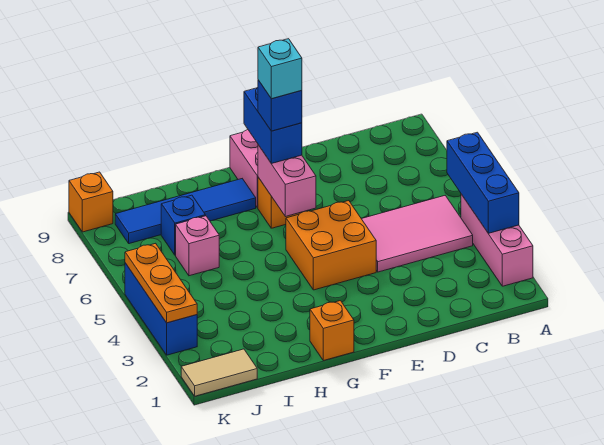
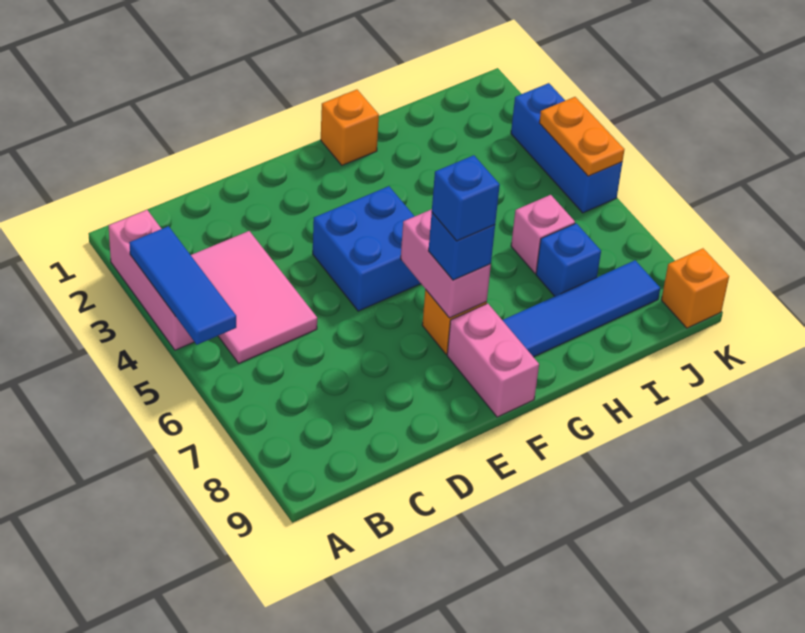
blue brick A3:A5 level 2 -> blue tile A3:A5 level 2
pink tile B4:D5 level 1 -> pink tile B3:C5 level 1
orange brick E4:F5 level 1 -> blue brick E4:F5 level 1
blue brick F7:F8 level 3 -> blue brick F7 level 3
cyan brick F7 level 5 -> none
tan tile J1:K1 level 1 -> none
orange plate K3:K5 level 2 -> orange plate K4:K5 level 2

